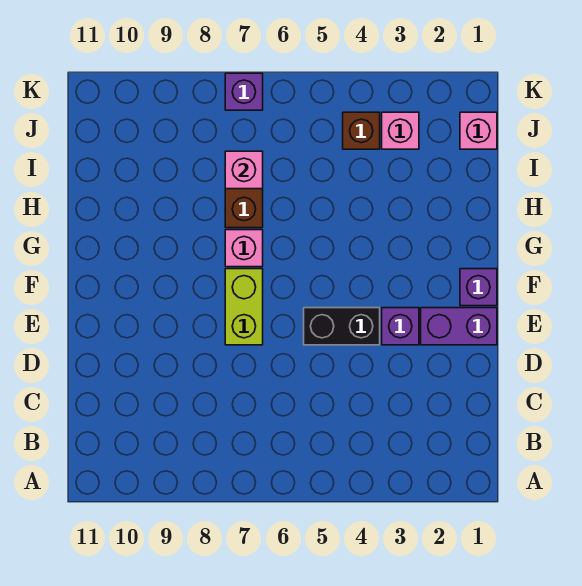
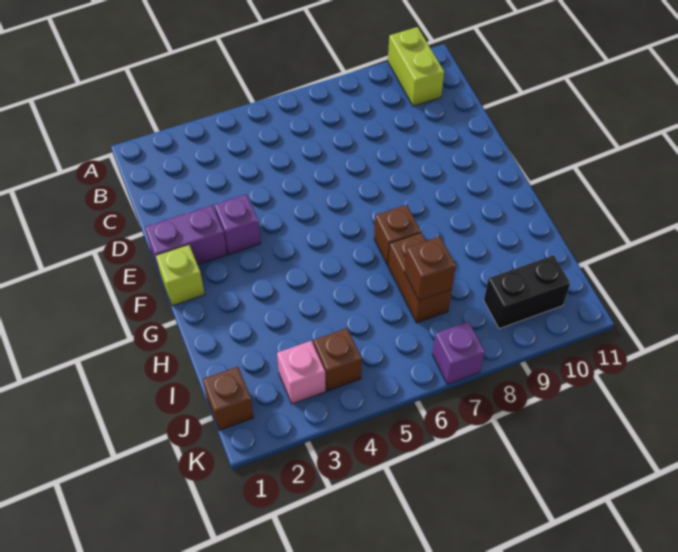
black brick E4:E5 level 1 -> black brick J9:J10 level 1
lime brick E7:F7 level 1 -> lime brick A10:B10 level 1
purple brick F1 level 1 -> lime brick F1 level 1
pink brick G7 level 1 -> brown brick G7 level 1
pink brick I7 level 2 -> brown brick I7 level 2
pink brick J1 level 1 -> brown brick J1 level 1

